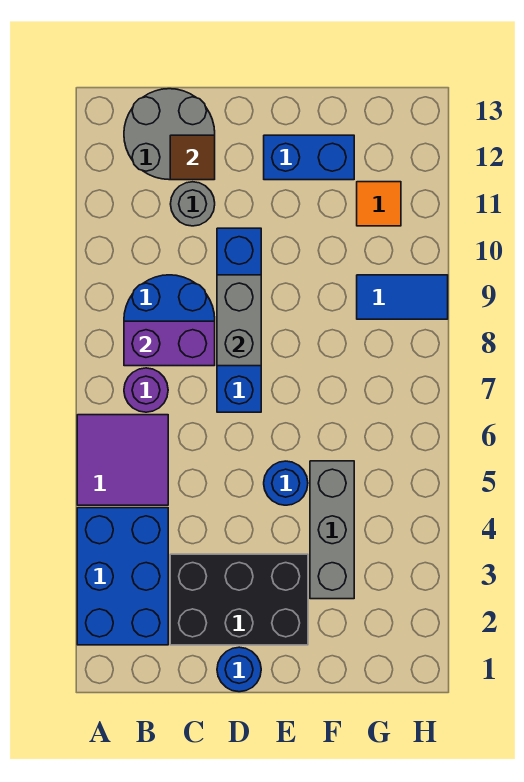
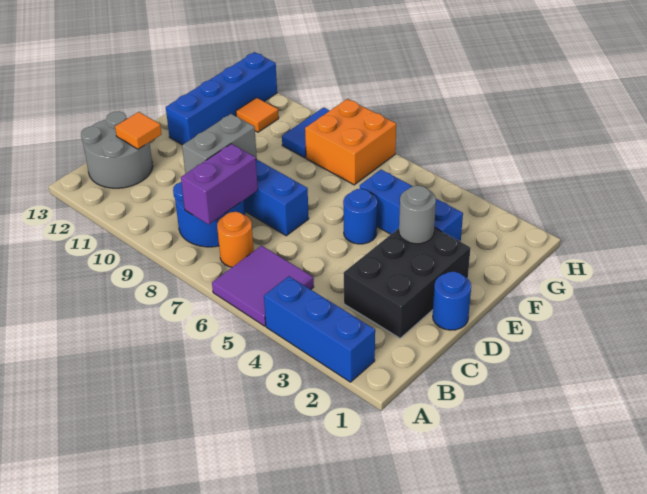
blue brick A2:B4 level 1 -> blue brick A2:A4 level 1
purple round brick B7 level 1 -> orange round brick B7 level 1
grey round brick C11 level 1 -> grey round brick E3 level 2
brown tile C12 level 2 -> orange tile C12 level 2
grey brick D8:D9 level 2 -> grey brick C9:D9 level 2
blue brick E12:F12 level 1 -> blue brick E12:H12 level 1
grey brick F3:F5 level 1 -> blue brick F3:F5 level 1
none -> orange brick G7:H8 level 1

